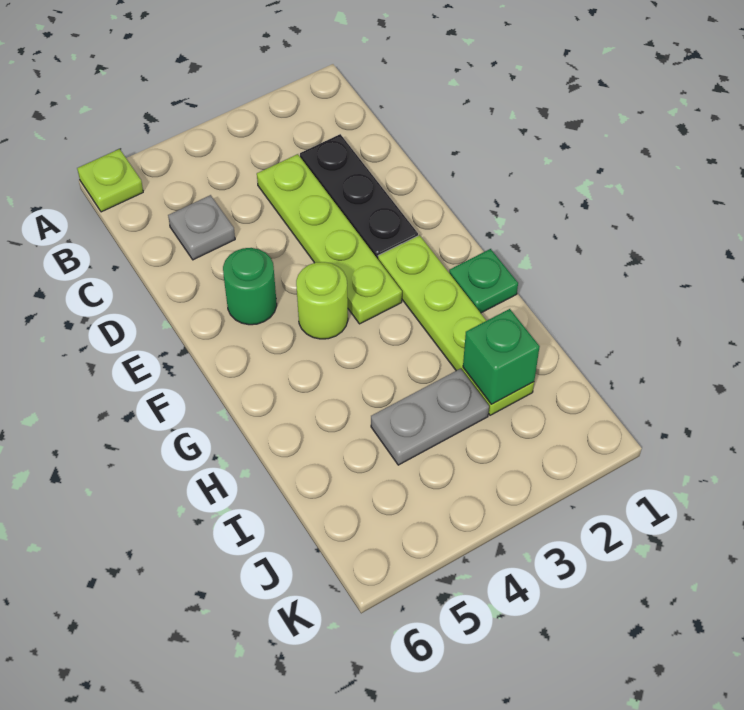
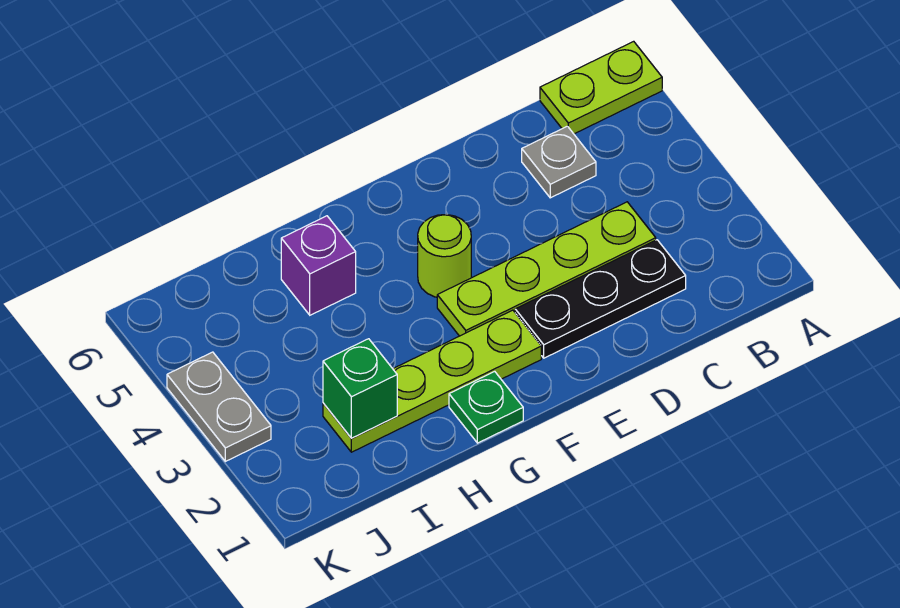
lime plate A6 level 1 -> lime plate A6:B6 level 1
green round brick E5 level 1 -> none
none -> purple brick H5 level 1
grey plate I3:I4 level 1 -> grey plate K3:K4 level 1

